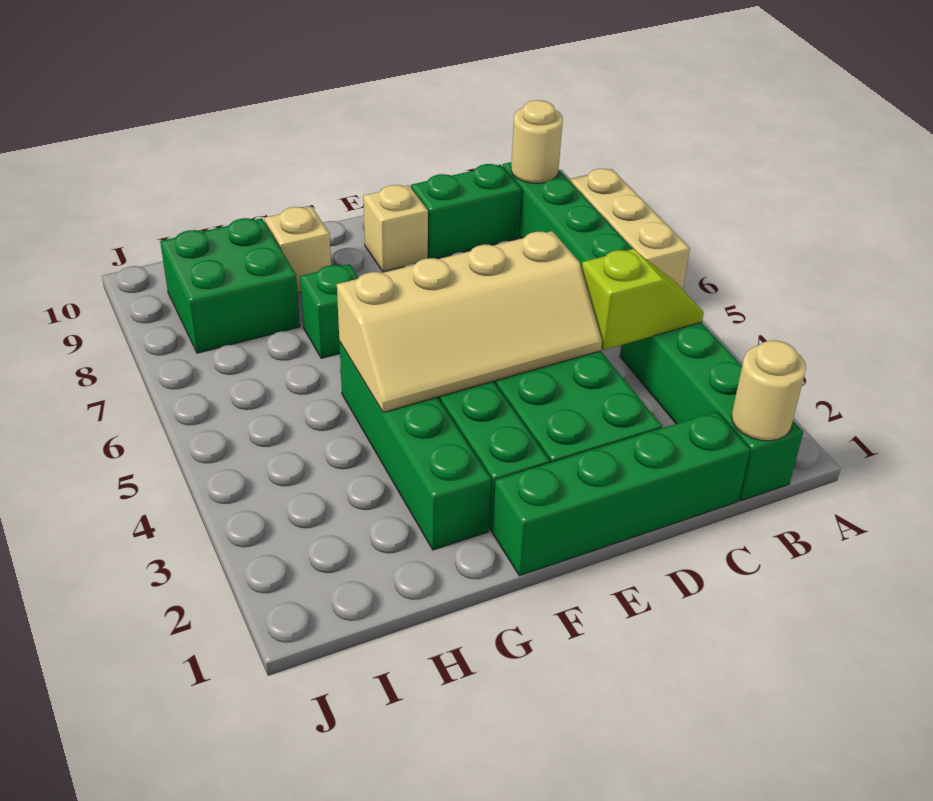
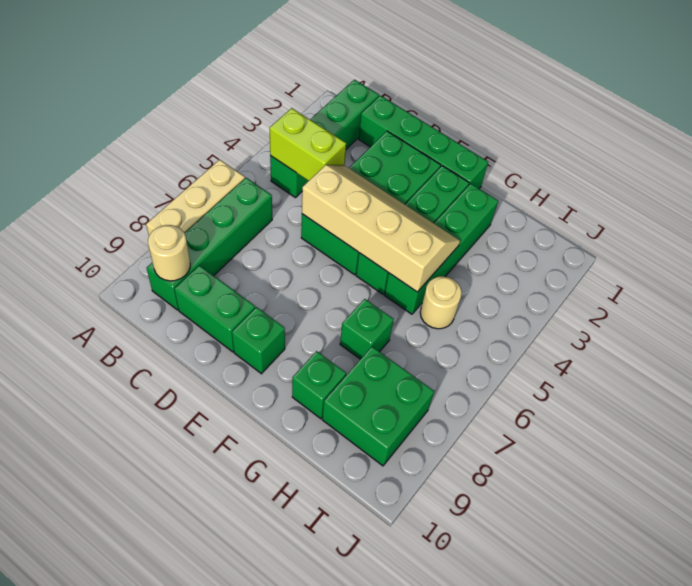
tan round brick B1 level 2 -> tan round brick H5 level 1
lime slope B4:C4 level 2 top C -> lime brick B4:C4 level 2
tan brick E9 level 1 -> green brick E9 level 1
tan brick G9 level 1 -> green brick G9 level 1

